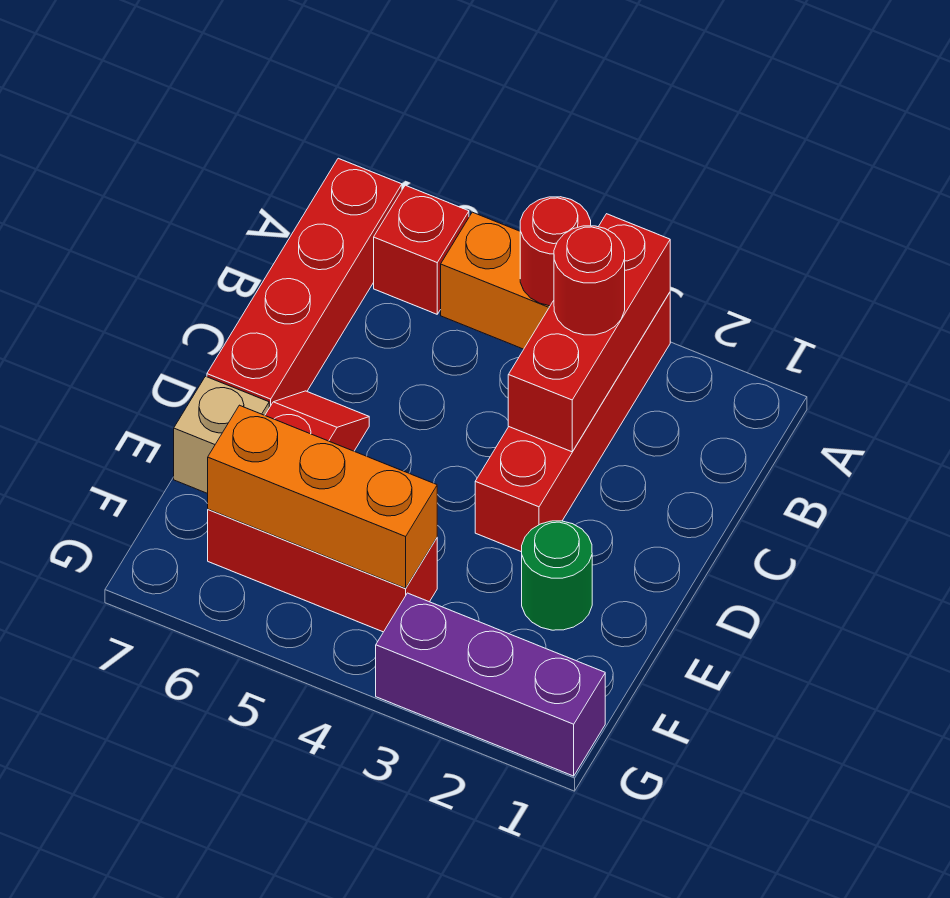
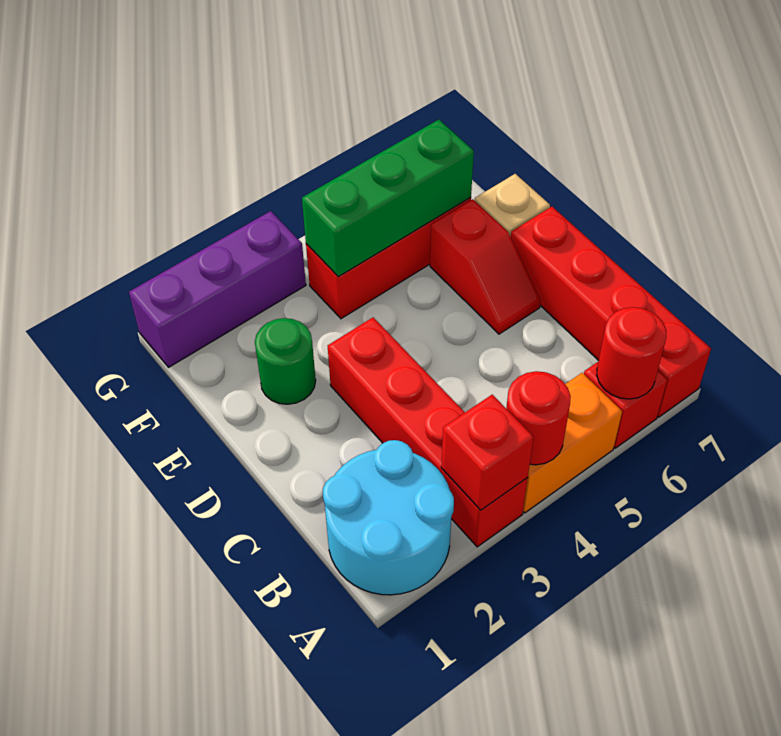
none -> cyan round brick A1:B2 level 1
red brick A3:C3 level 2 -> red brick A3 level 2
red round brick B3 level 3 -> red round brick A6 level 2
orange brick F4:F6 level 2 -> green brick F4:F6 level 2

